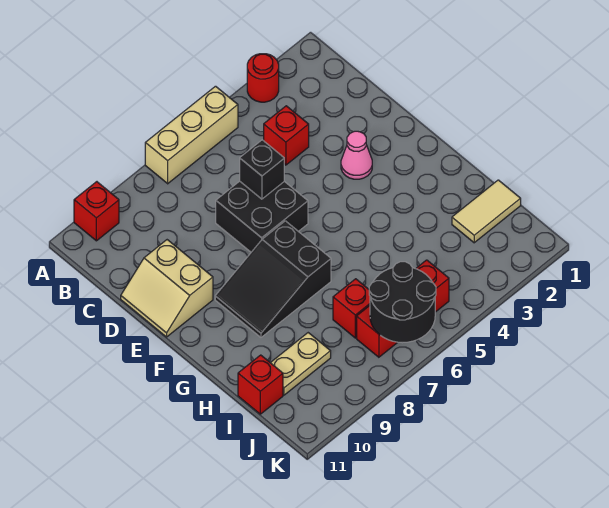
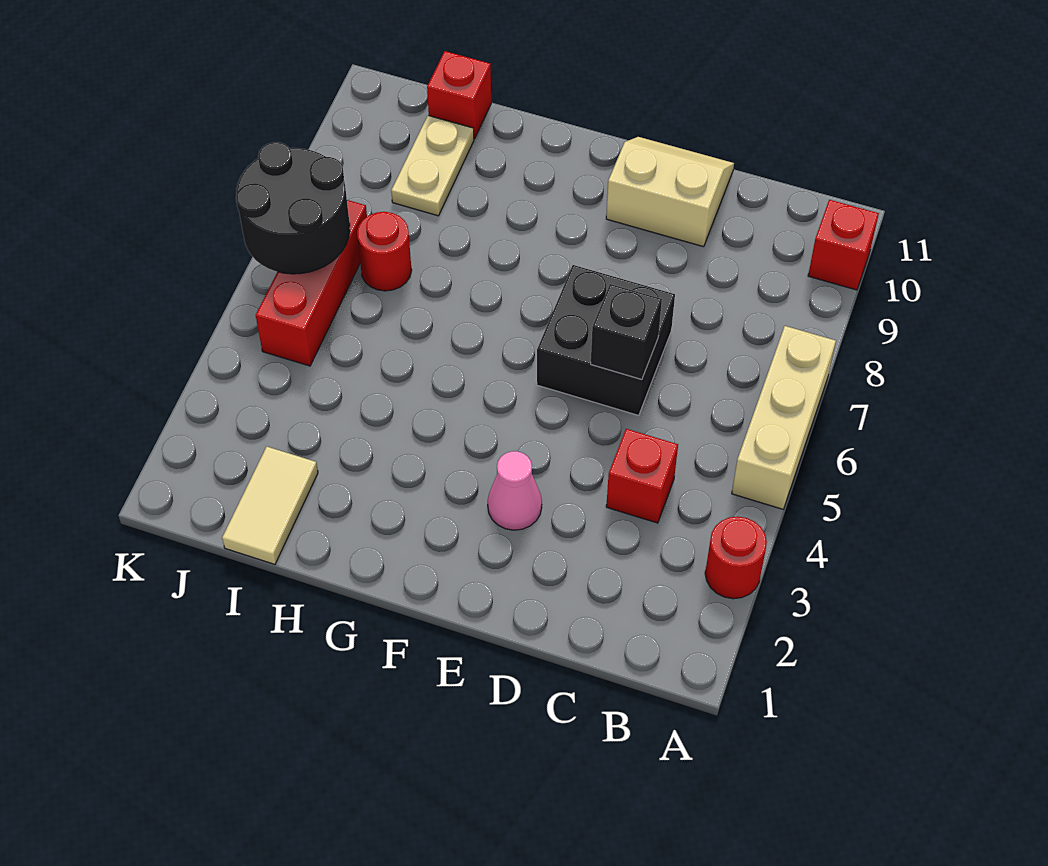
black slope F7:G9 level 1 top 7 -> none
red brick I7 level 1 -> red round brick I7 level 1

